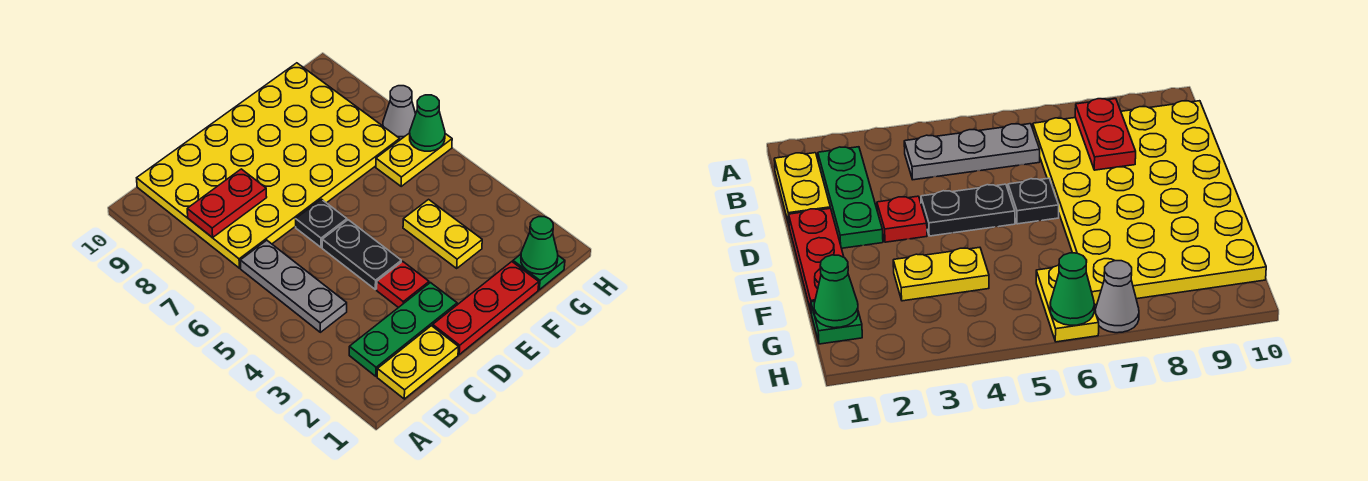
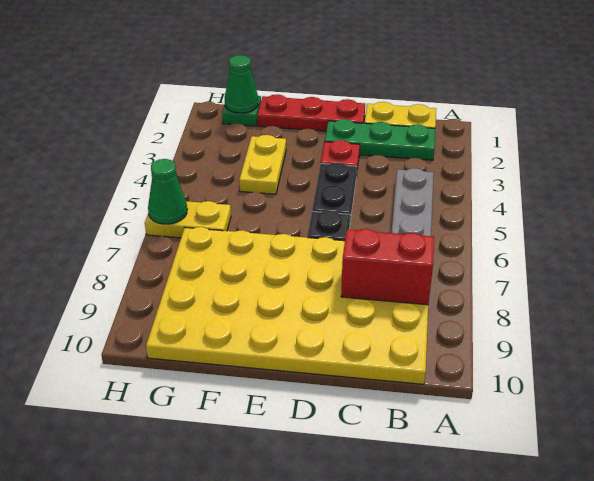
red plate B8:C8 level 2 -> red brick B8:C8 level 2
grey cone H7 level 1 -> none

